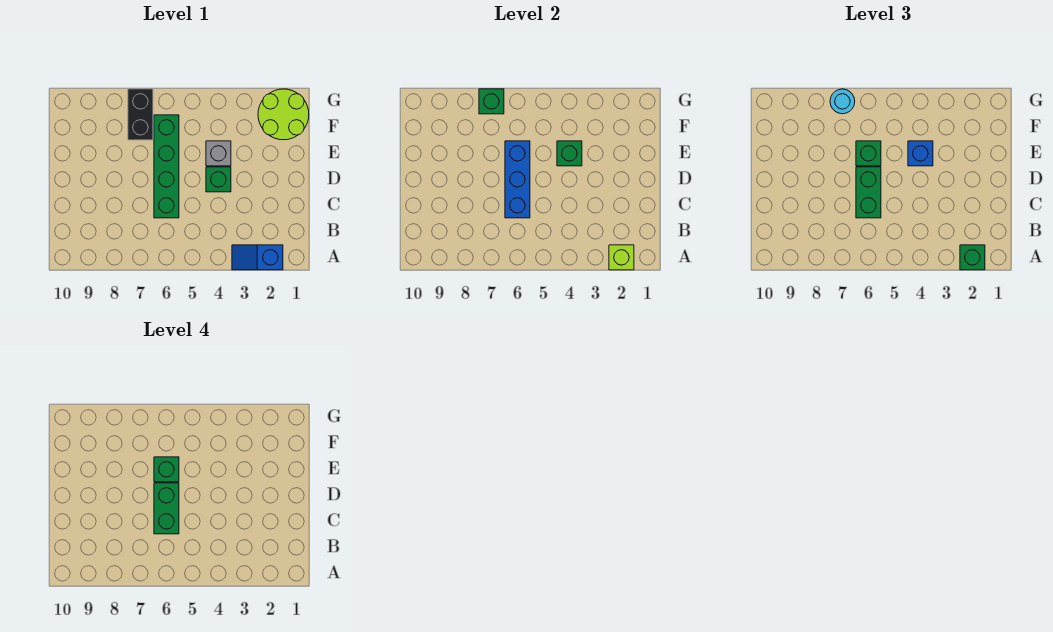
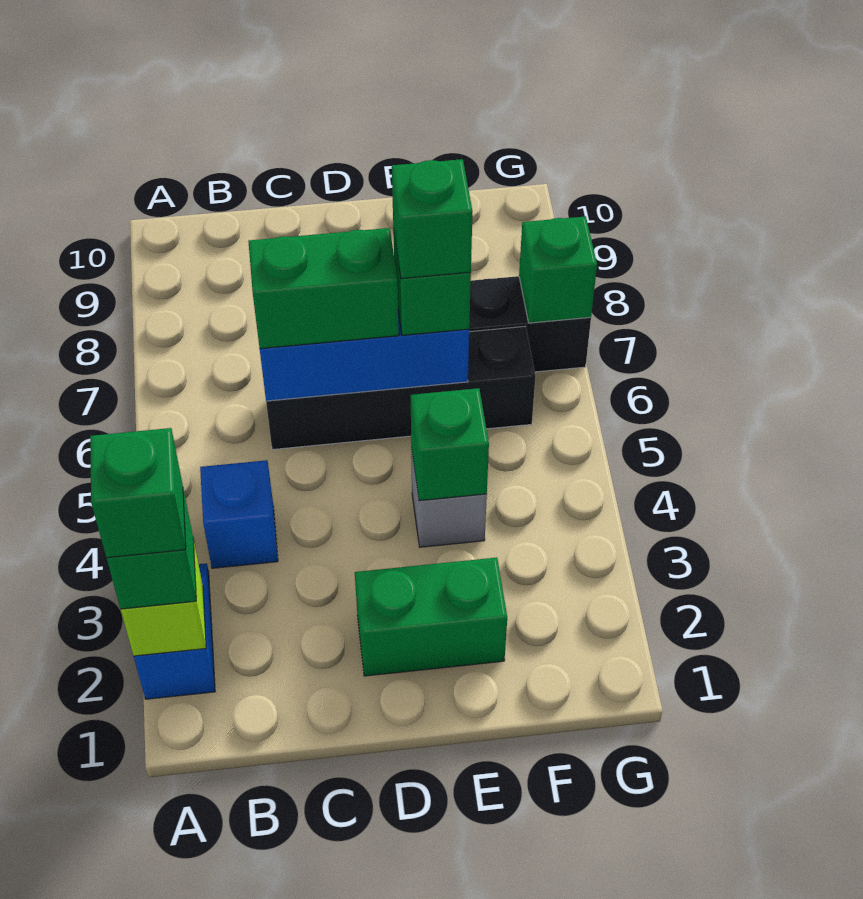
green brick C6:F6 level 1 -> black brick C6:F6 level 1
green brick C6:D6 level 4 -> green brick D2:E2 level 1
green brick D4 level 1 -> green brick A2 level 4
blue brick E4 level 3 -> blue brick B4 level 1
lime round brick F1:G2 level 1 -> none
cyan round brick G7 level 3 -> none

